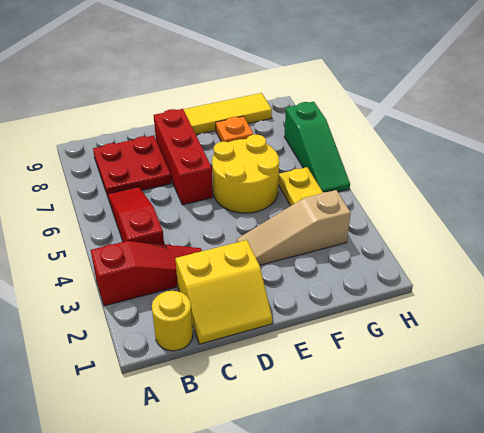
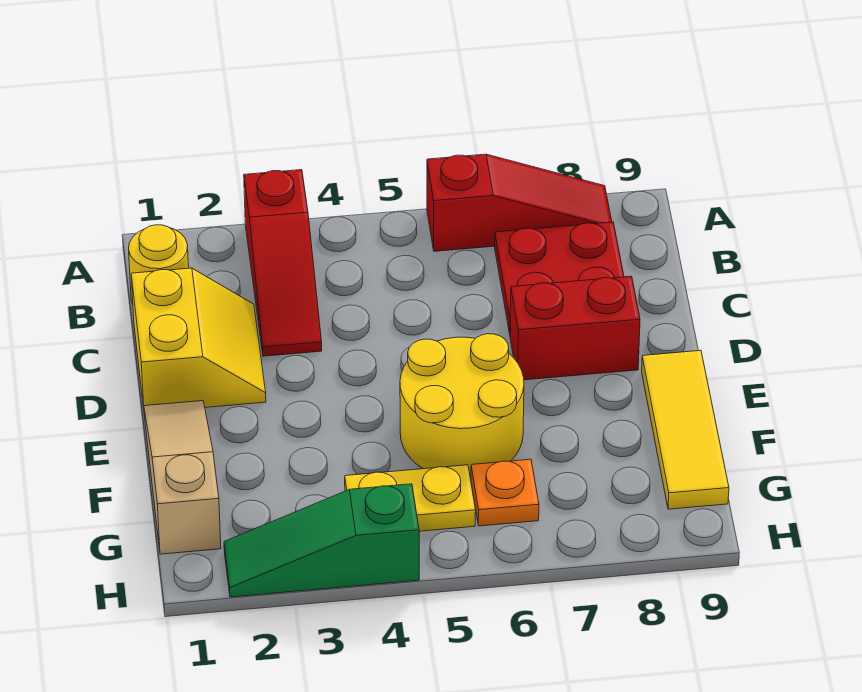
red slope B4:B6 level 1 top 4 -> red slope A6:A8 level 1 top 6
yellow slope C1:D2 level 1 top 2 -> yellow slope C1:D2 level 1 top 1
red brick D6:D8 level 1 -> red brick D7:D8 level 1
tan slope E3:G3 level 1 top G -> tan slope E1:G1 level 1 top G
orange plate F8 level 1 -> orange plate G6 level 1
green slope H5:H7 level 1 top 7 -> green slope H2:H4 level 1 top 4

